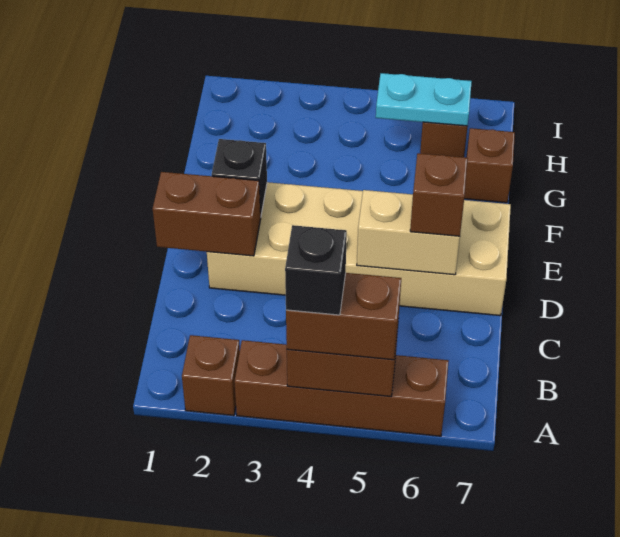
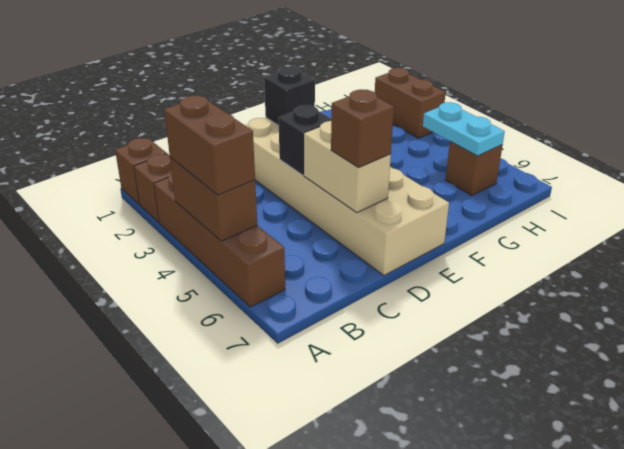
black brick A4 level 4 -> black brick D4 level 2
brown brick D1:D2 level 2 -> brown brick I2:I3 level 1
brown brick G7 level 1 -> brown brick A1 level 1

